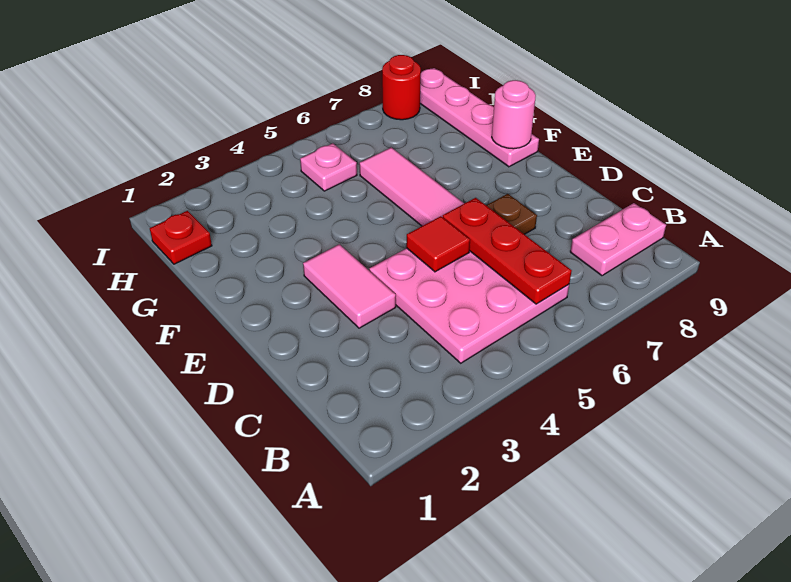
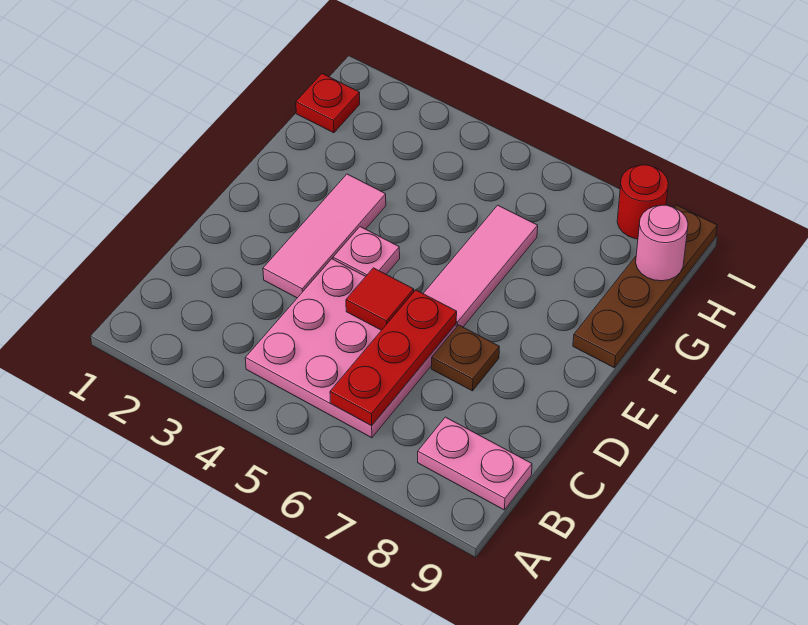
pink tile D3:E3 level 1 -> pink tile D3:F3 level 1
pink plate F9:I9 level 1 -> brown plate F9:I9 level 1
pink round brick F9 level 2 -> pink round brick H9 level 2
pink plate H5 level 1 -> pink plate E4 level 1

